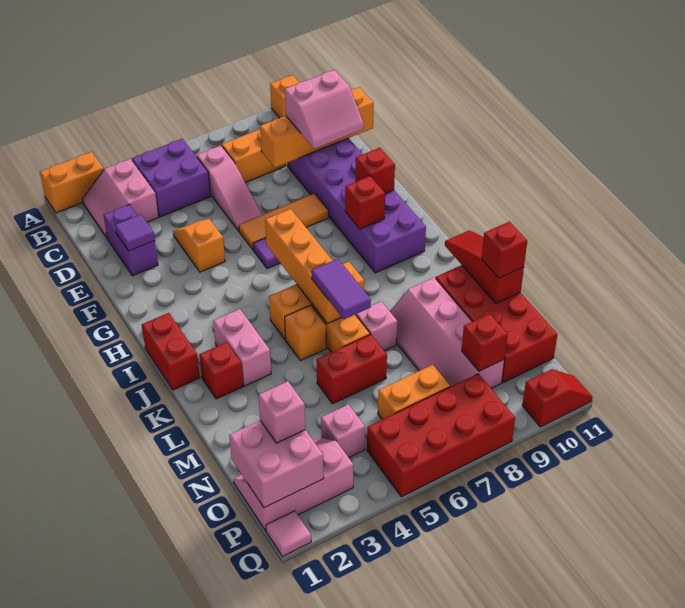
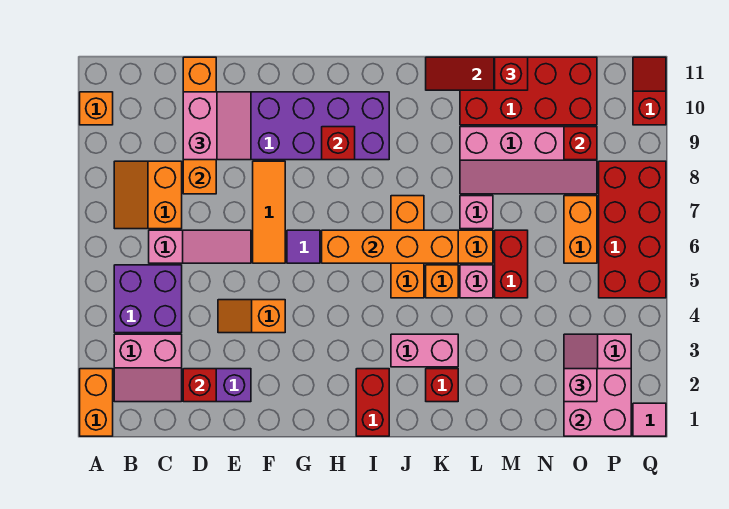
purple tile E2 level 2 -> none
red brick G10 level 2 -> red brick D2 level 2
red brick I1:J1 level 1 -> red brick I1:I2 level 1
purple tile K6:L6 level 3 -> none
pink brick O4 level 1 -> pink brick L5 level 1

